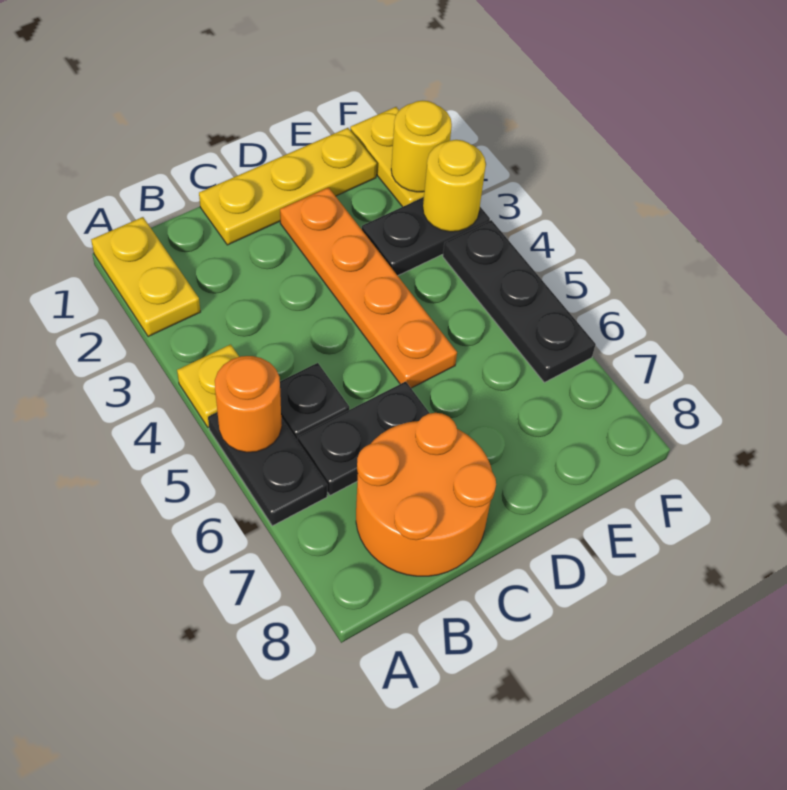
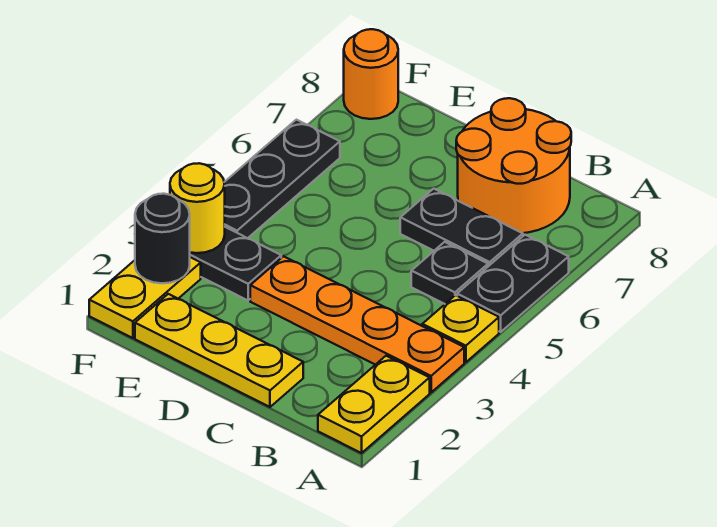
orange round brick A5 level 2 -> orange round brick F8 level 1
orange plate D2:D5 level 1 -> orange plate A3:D3 level 1
yellow round brick F2 level 2 -> black round brick F2 level 2

